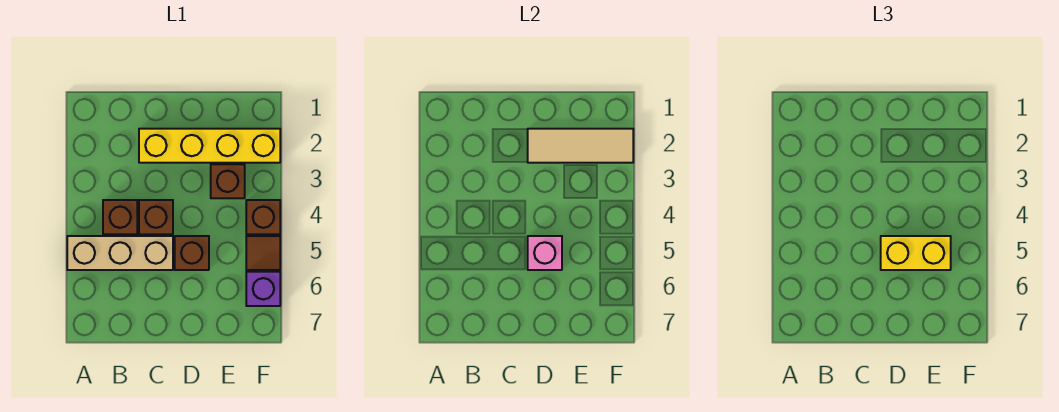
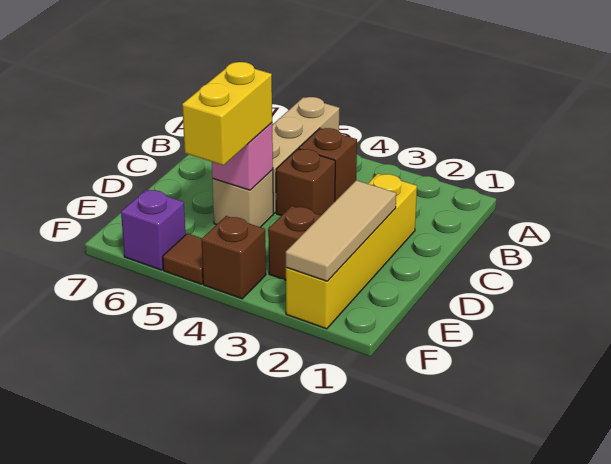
brown brick D5 level 1 -> tan brick D5 level 1

